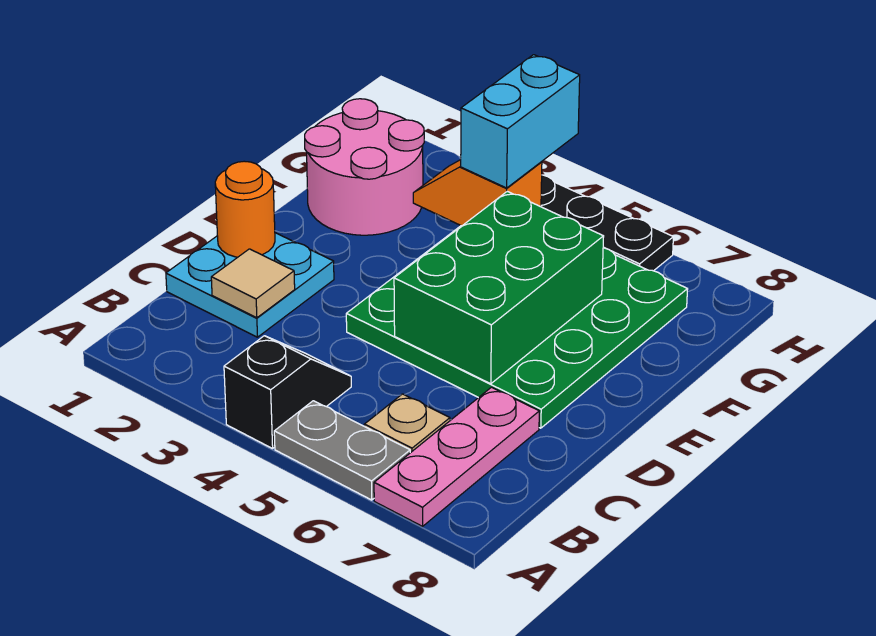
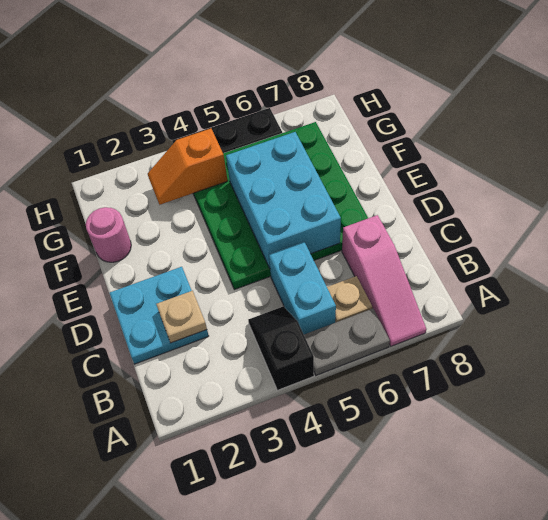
pink plate A7:C7 level 1 -> pink slope A7:C7 level 1 top C
tan tile C2 level 2 -> tan plate C2 level 2
orange round brick D1 level 2 -> none
green brick D5:F6 level 2 -> cyan brick D5:F6 level 2
pink round brick F1:G2 level 1 -> pink round brick F1 level 1
cyan brick G4:H4 level 3 -> cyan brick B5:C5 level 1

